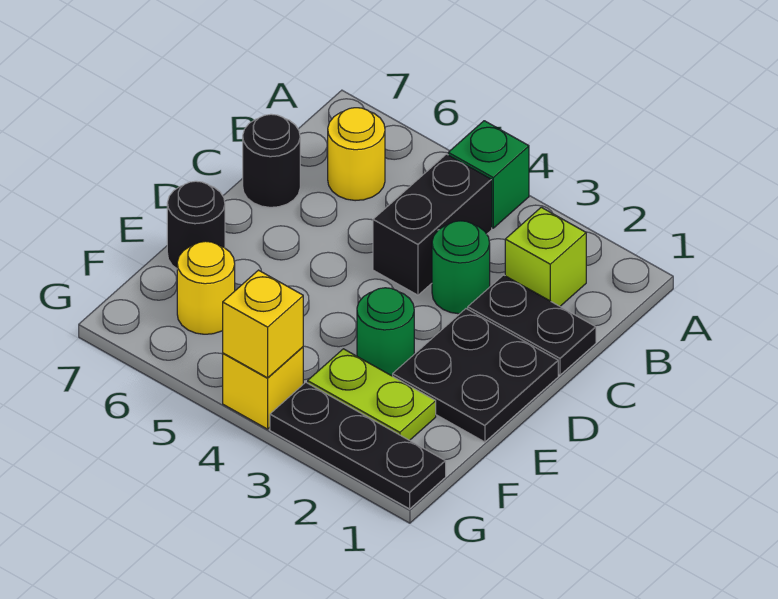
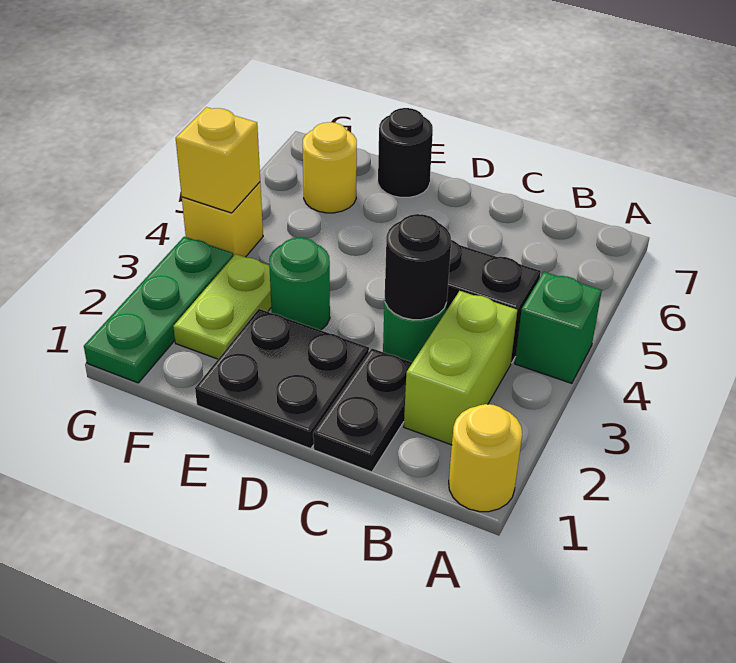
lime brick B2 level 1 -> lime brick B2:B3 level 1
yellow round brick B6 level 1 -> yellow round brick A1 level 1
black round brick C7 level 1 -> black round brick C3 level 2
black plate G1:G3 level 1 -> green plate G1:G3 level 1

